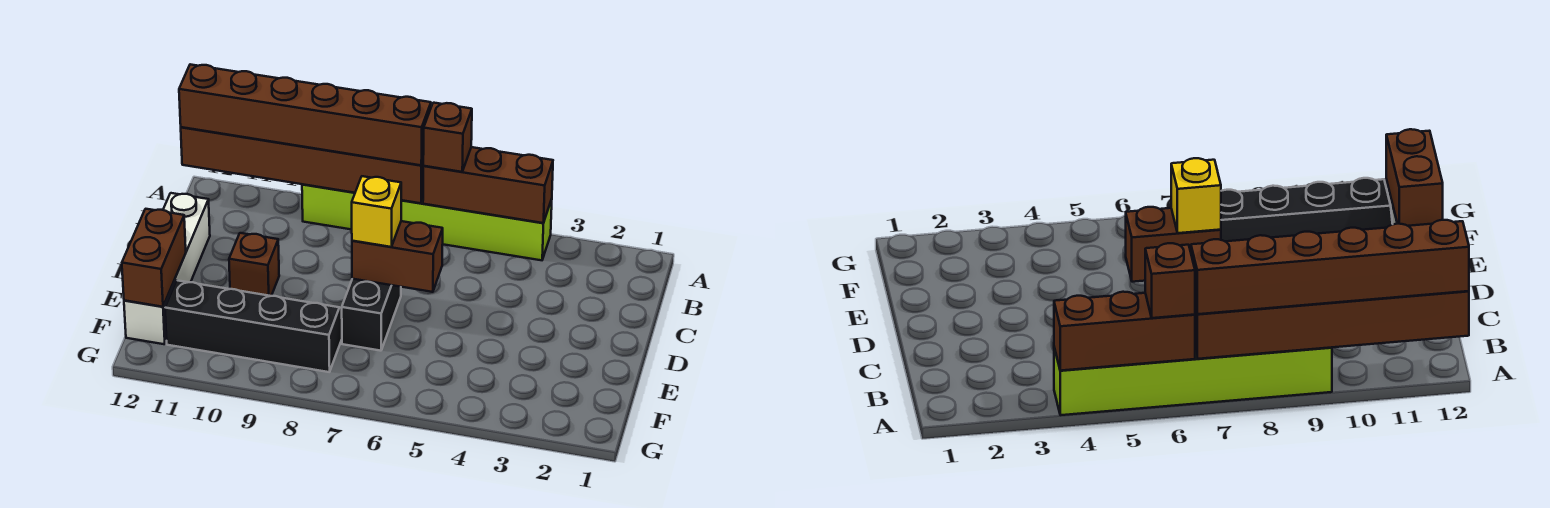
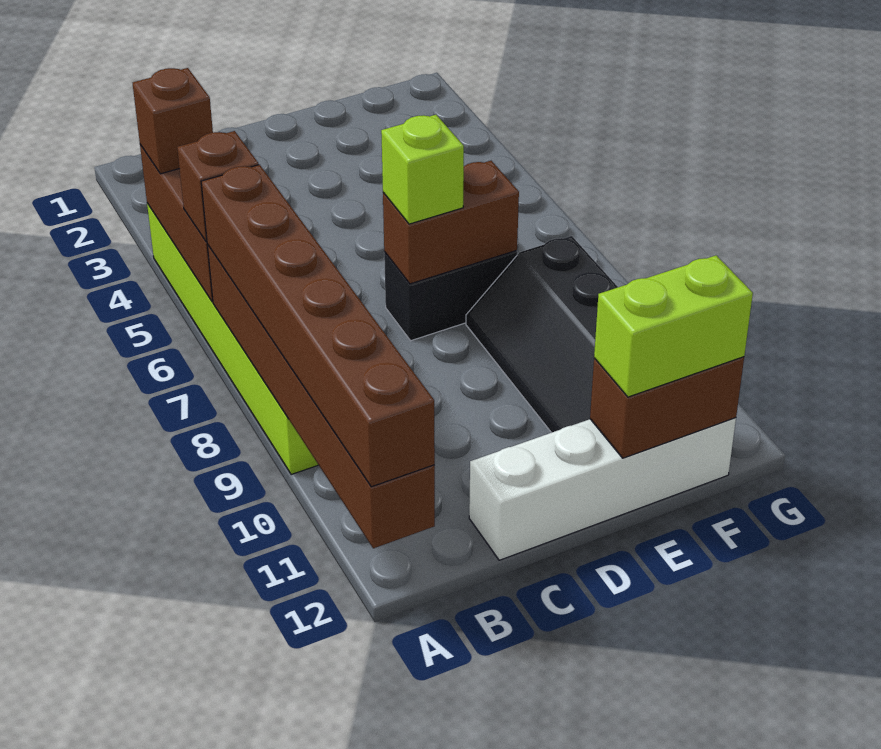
brown brick D6:D7 level 2 -> brown brick D7:E7 level 2
yellow brick D7 level 3 -> lime brick D7 level 3
brown brick D10 level 1 -> brown brick A4 level 3
none -> lime brick E12:F12 level 3

